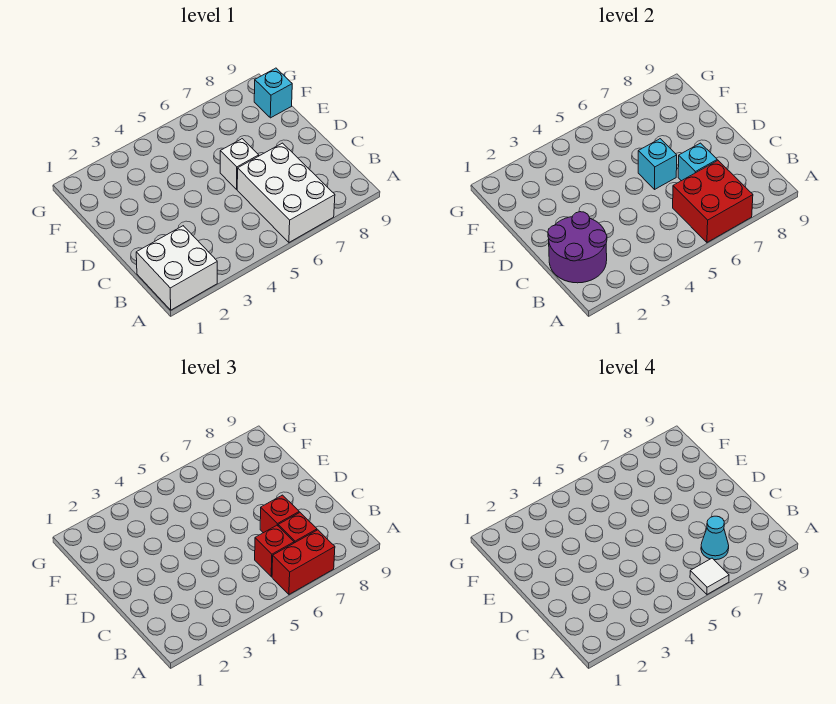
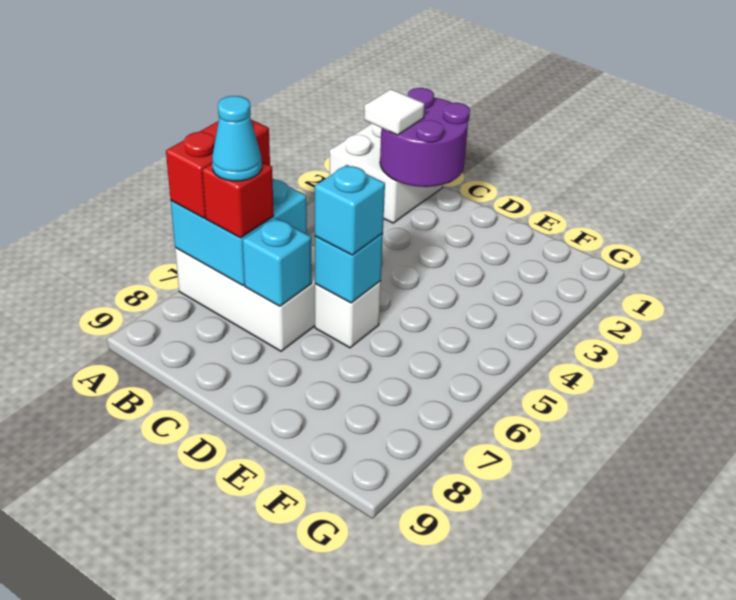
red brick A6:B7 level 2 -> cyan brick A6:B7 level 2
white tile A6 level 4 -> white tile B2 level 3
red brick B6 level 3 -> none
red brick C7 level 3 -> none
cyan brick F9 level 1 -> cyan brick D6 level 3

